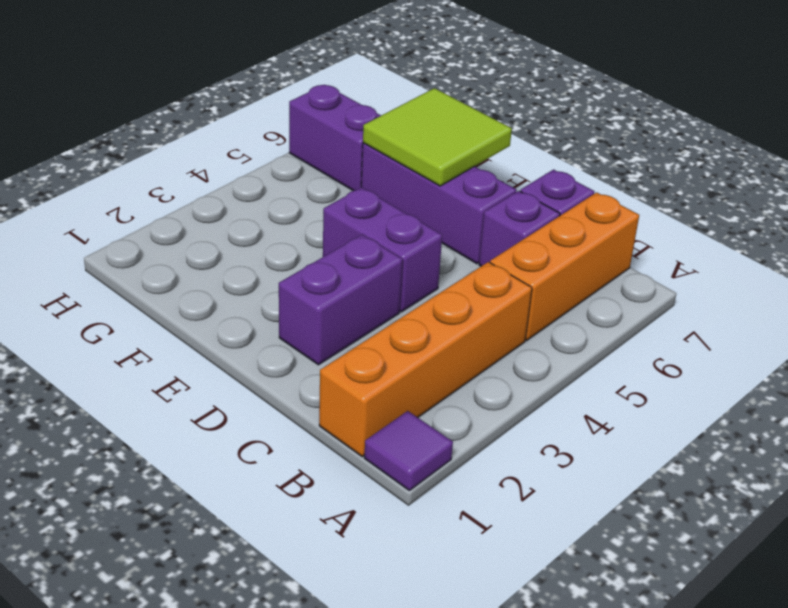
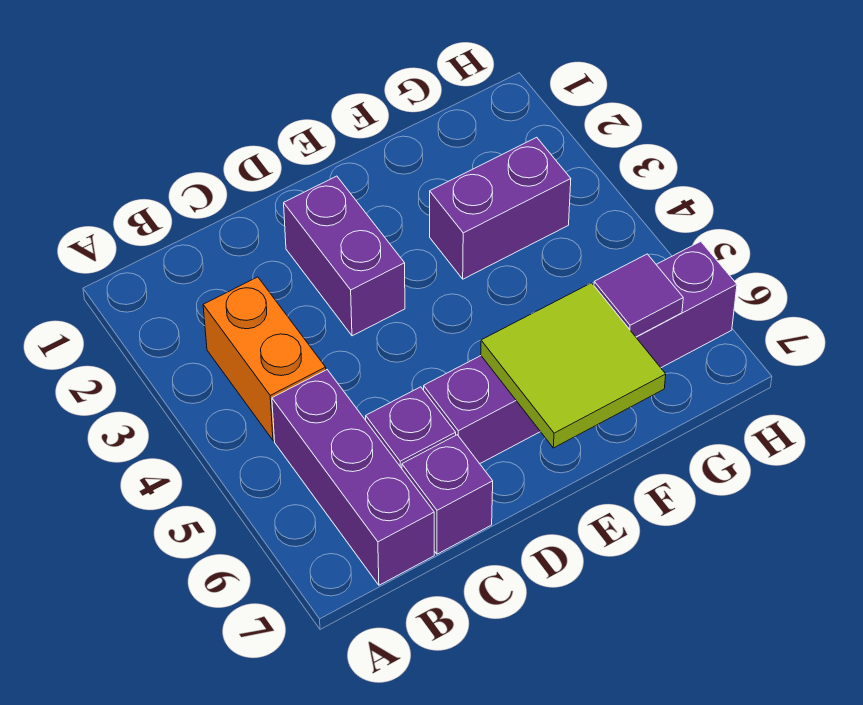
purple tile A1 level 1 -> purple tile G6 level 2
orange brick B1:B4 level 1 -> orange brick B3:B4 level 1
orange brick B5:B7 level 1 -> purple brick B5:B7 level 1
purple brick D4:E4 level 1 -> purple brick F3:G3 level 1

